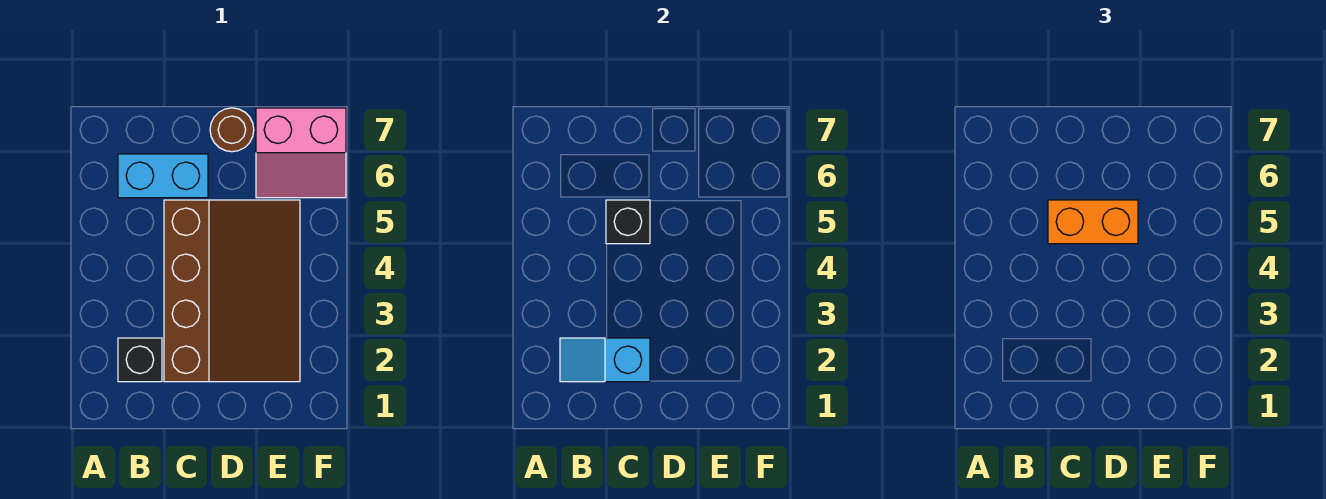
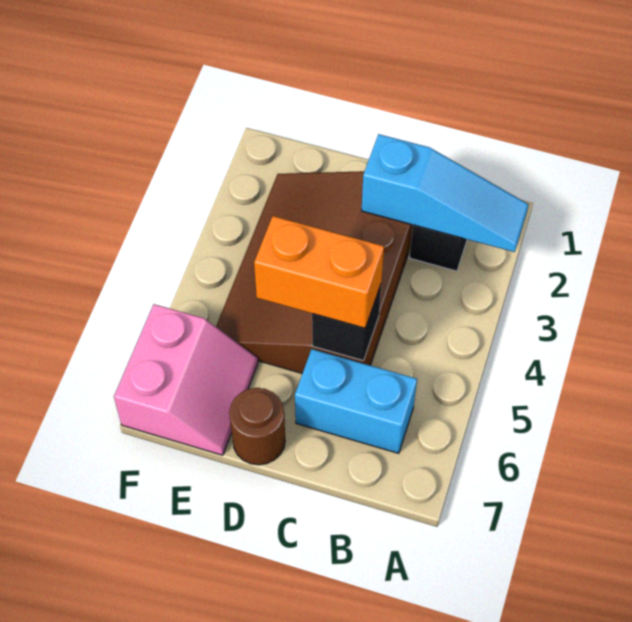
cyan slope B2:C2 level 2 top C -> cyan slope A2:C2 level 2 top C
pink slope E6:F7 level 1 top 7 -> pink slope E6:F7 level 1 top F

